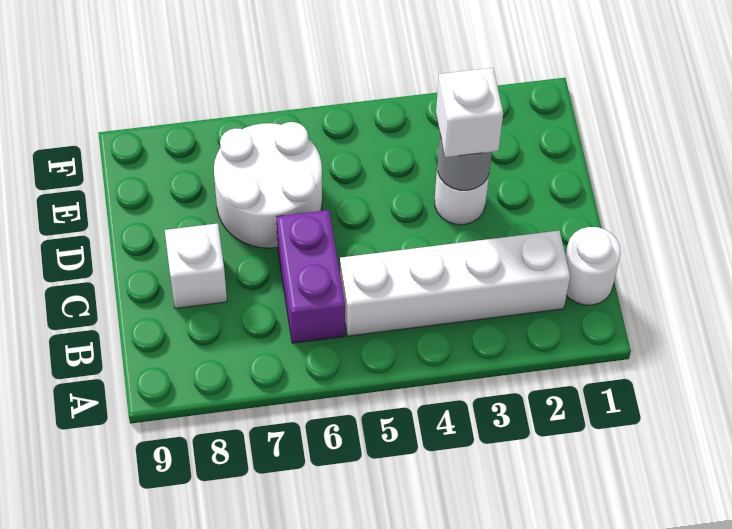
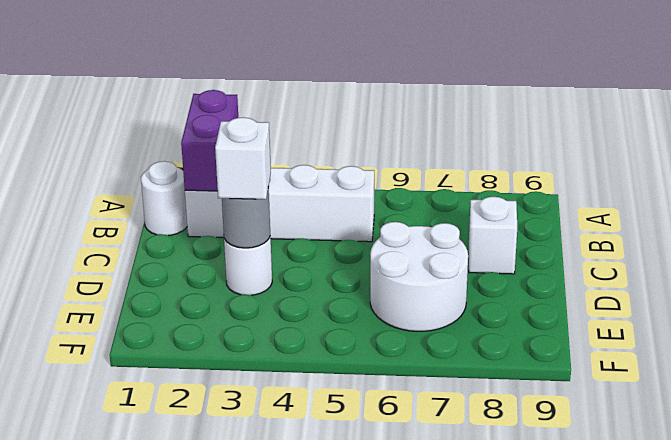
purple brick B6:C6 level 1 -> purple brick A2:B2 level 2

